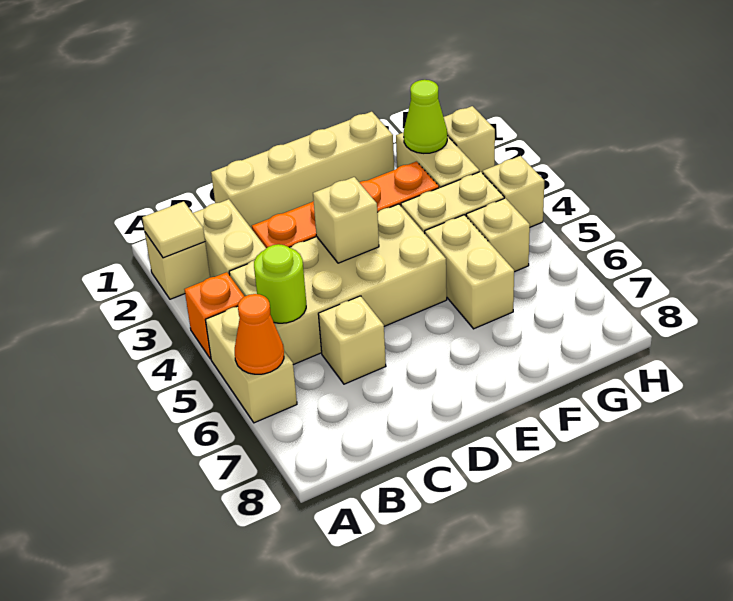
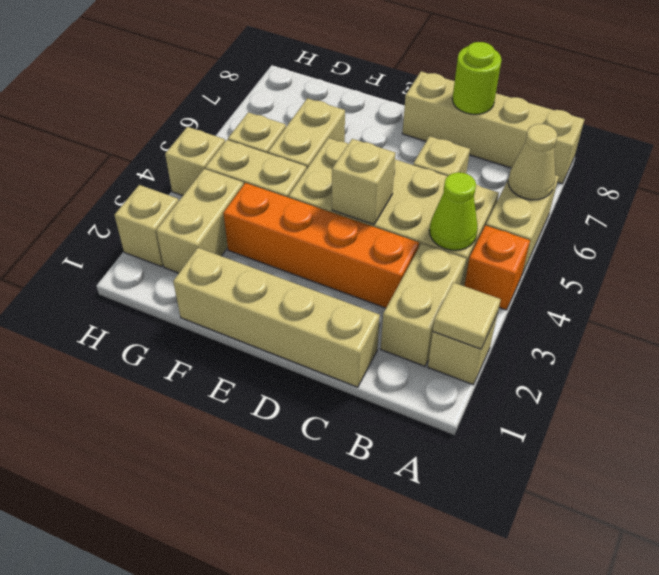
orange cone A6 level 2 -> tan cone A6 level 2
none -> tan brick A8:D8 level 1
lime round brick B5 level 2 -> lime round brick C8 level 2
lime cone G2 level 2 -> lime cone B4 level 2

